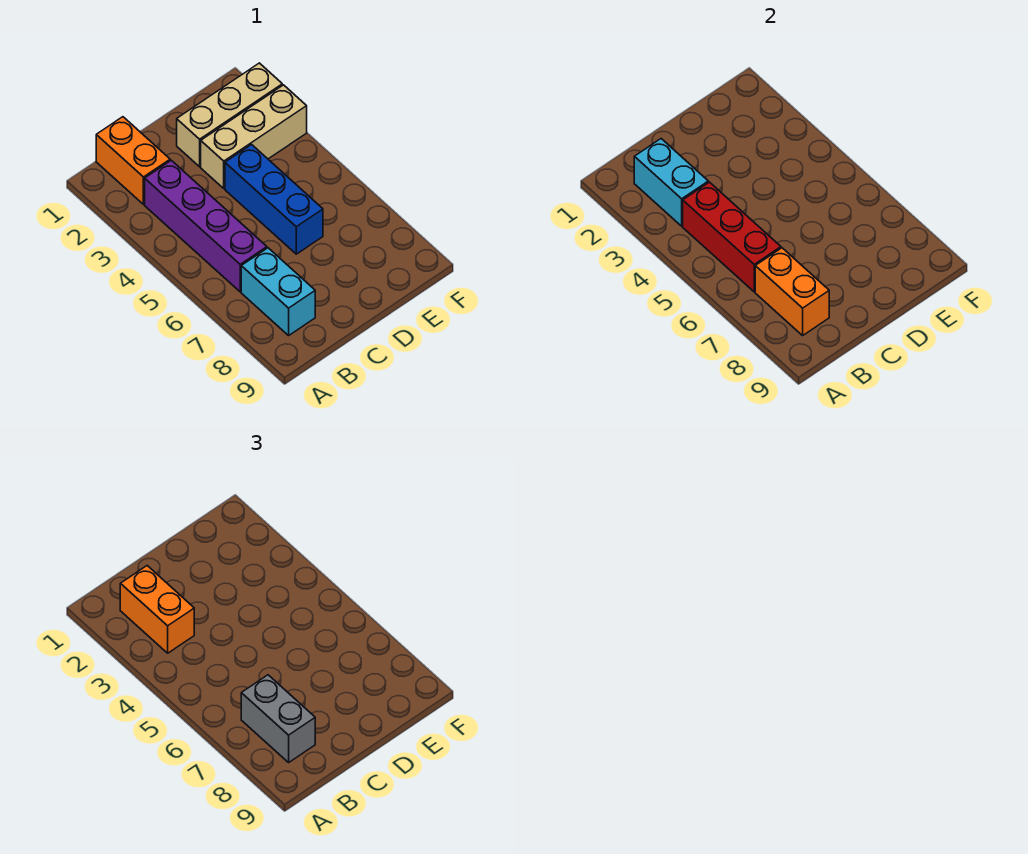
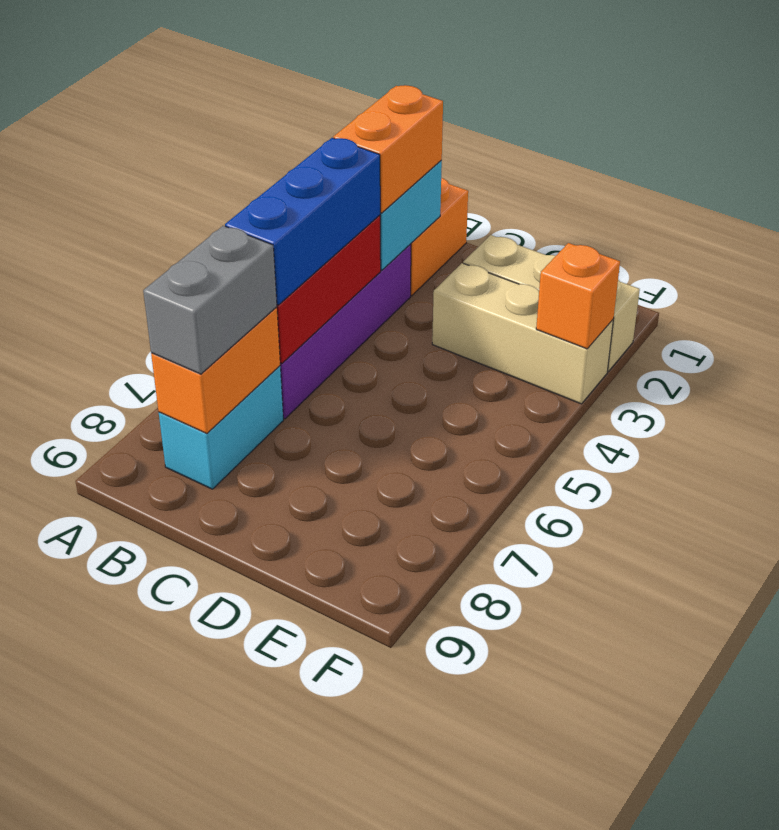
blue brick D4:D6 level 1 -> blue brick B4:B6 level 3
none -> orange brick F3 level 2

